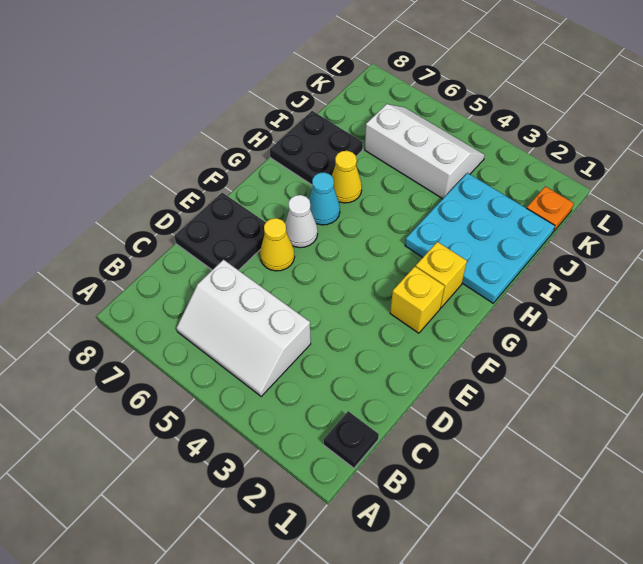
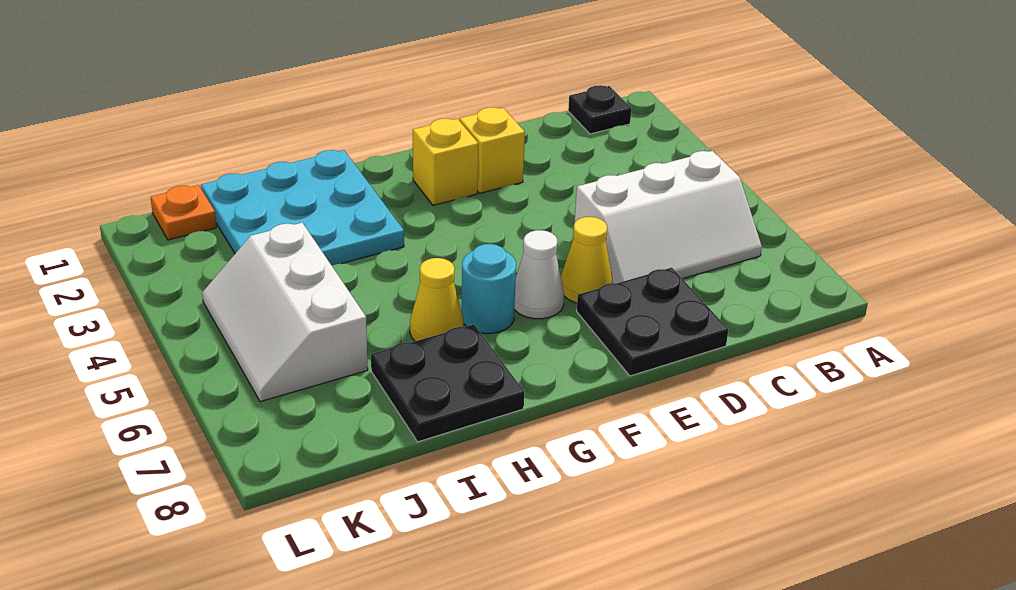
white slope B4:C6 level 1 top C -> white slope B5:D6 level 1 top 5
yellow brick G2 level 1 -> yellow brick E2 level 1
cyan cone G6 level 1 -> cyan round brick G6 level 1

